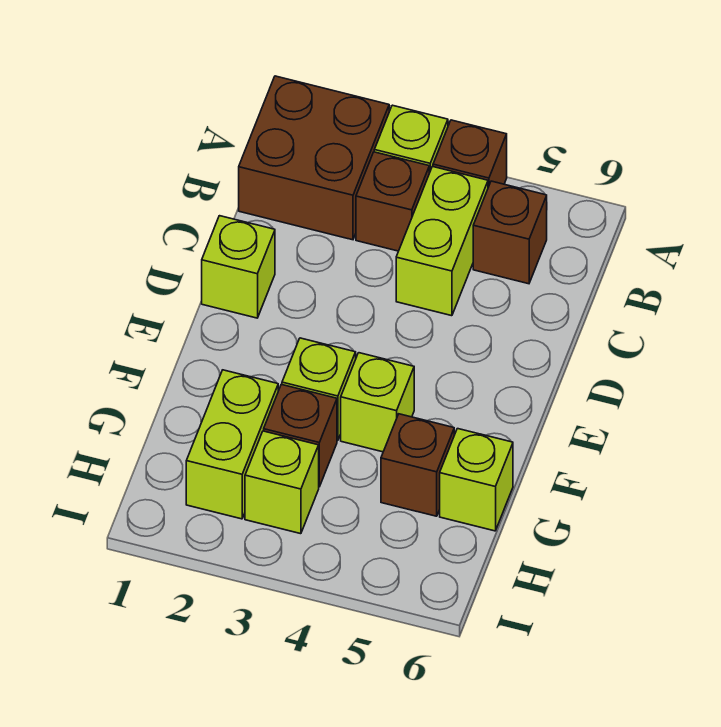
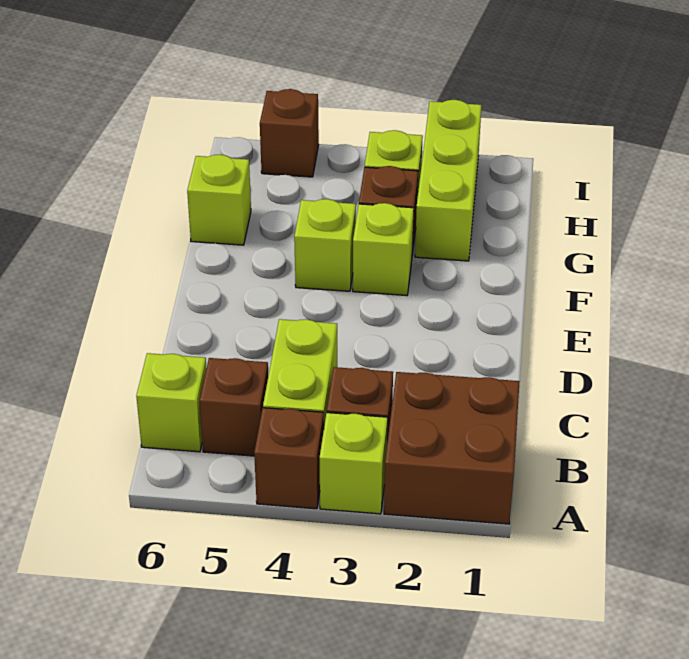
lime brick D1 level 1 -> lime brick B6 level 1
lime brick G2:H2 level 1 -> lime brick G2:I2 level 1
brown brick G5 level 1 -> brown brick I5 level 1

